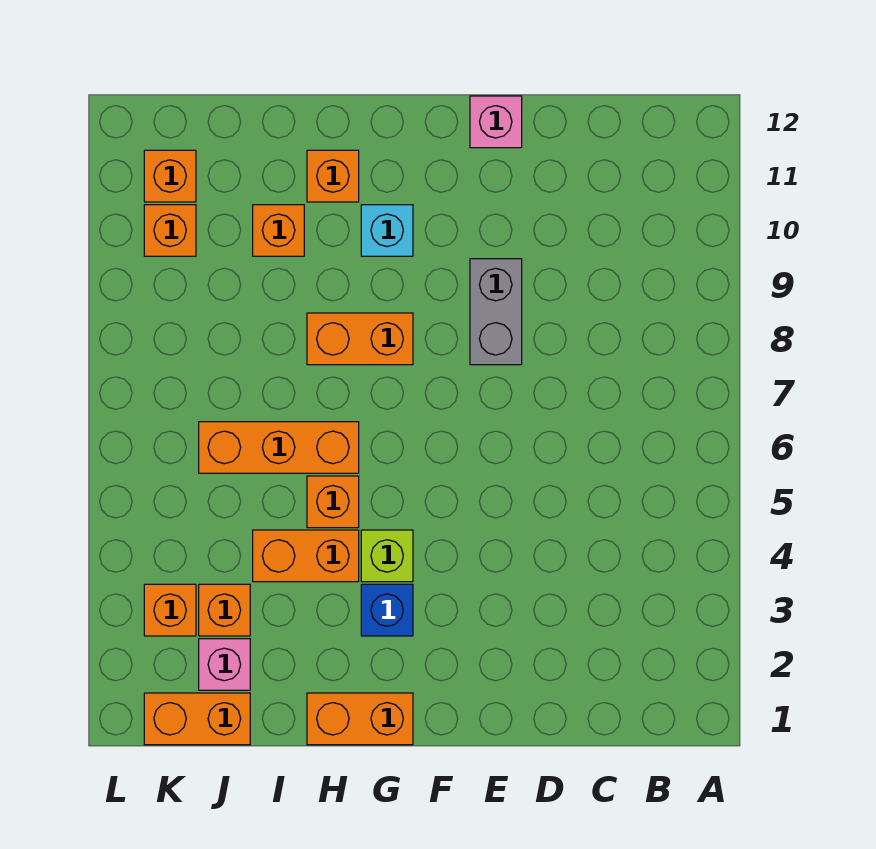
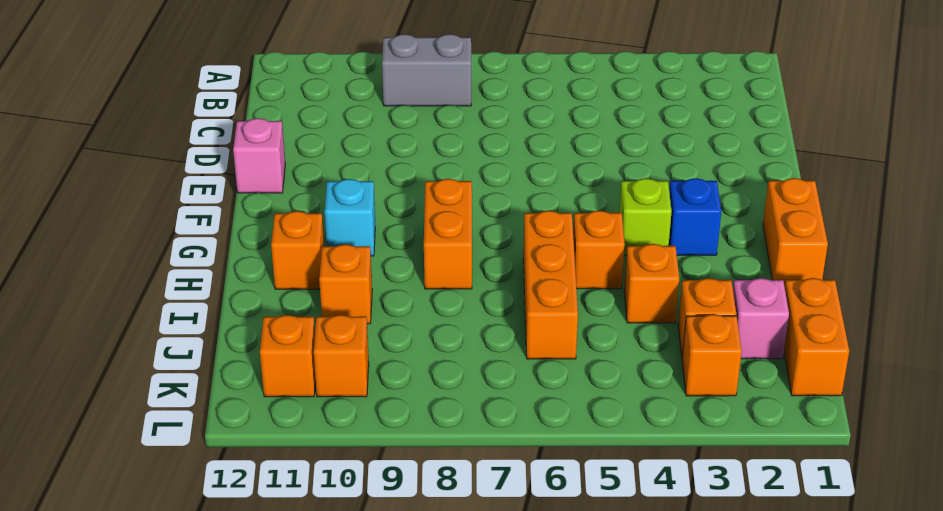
grey brick E8:E9 level 1 -> grey brick B8:B9 level 1
orange brick H4:I4 level 1 -> orange brick I4 level 1

